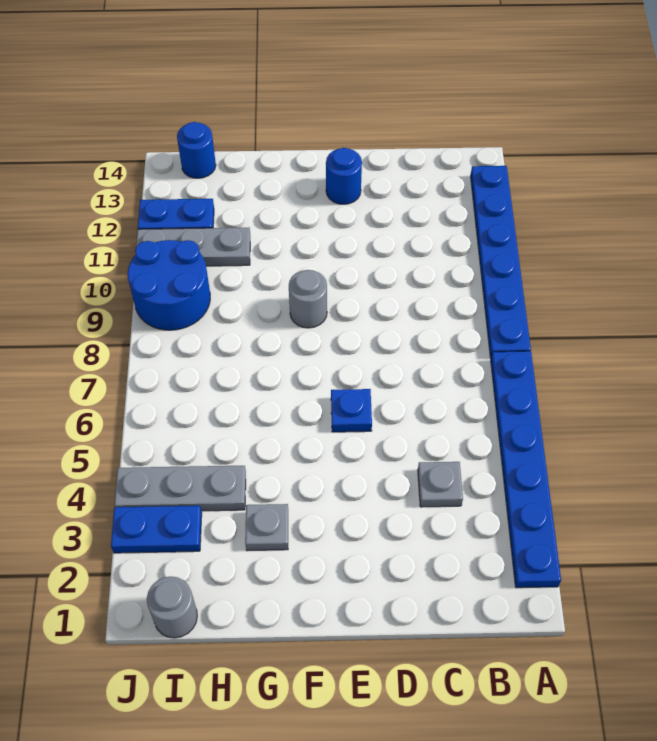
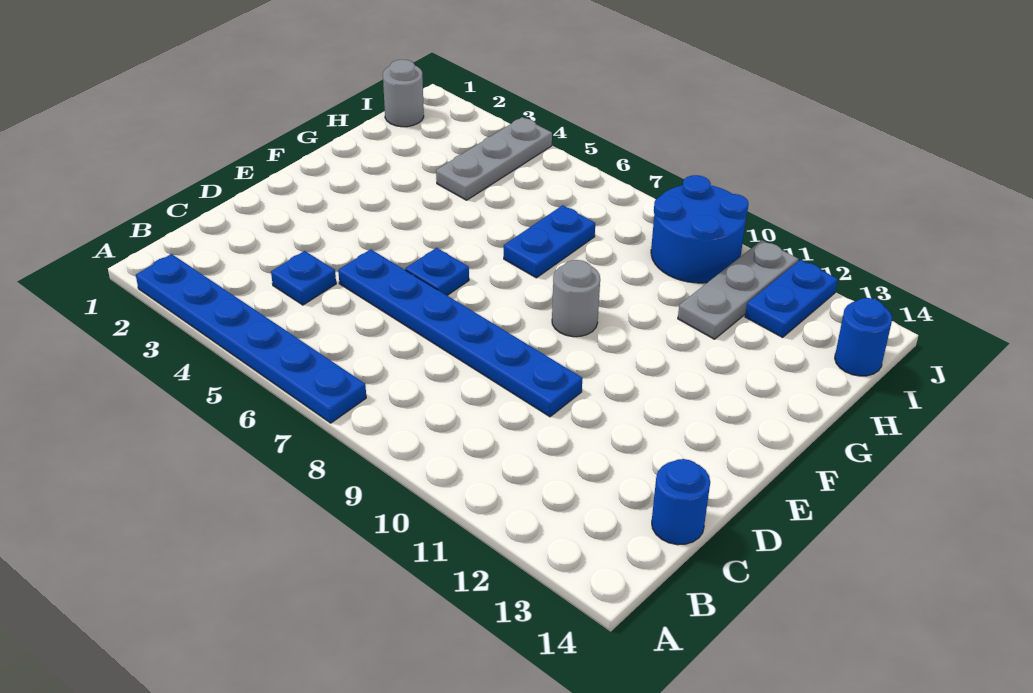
blue plate A8:A13 level 1 -> blue plate D5:D10 level 1
grey plate C4 level 1 -> blue plate C4 level 1
blue round brick E13 level 1 -> blue round brick C14 level 1
grey plate G3 level 1 -> none
blue plate I3:J3 level 1 -> blue plate G7:H7 level 1

